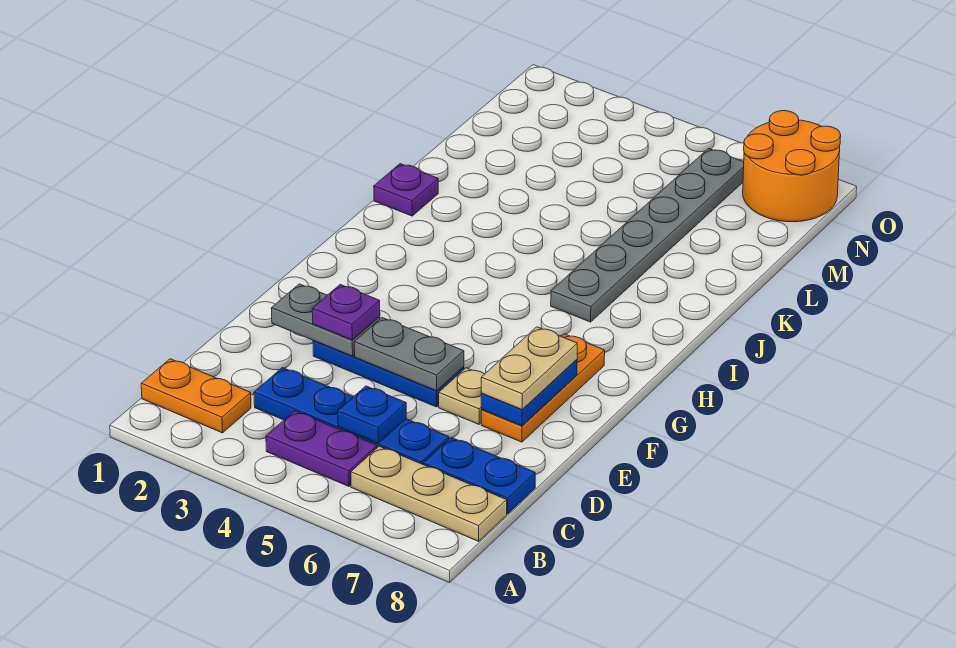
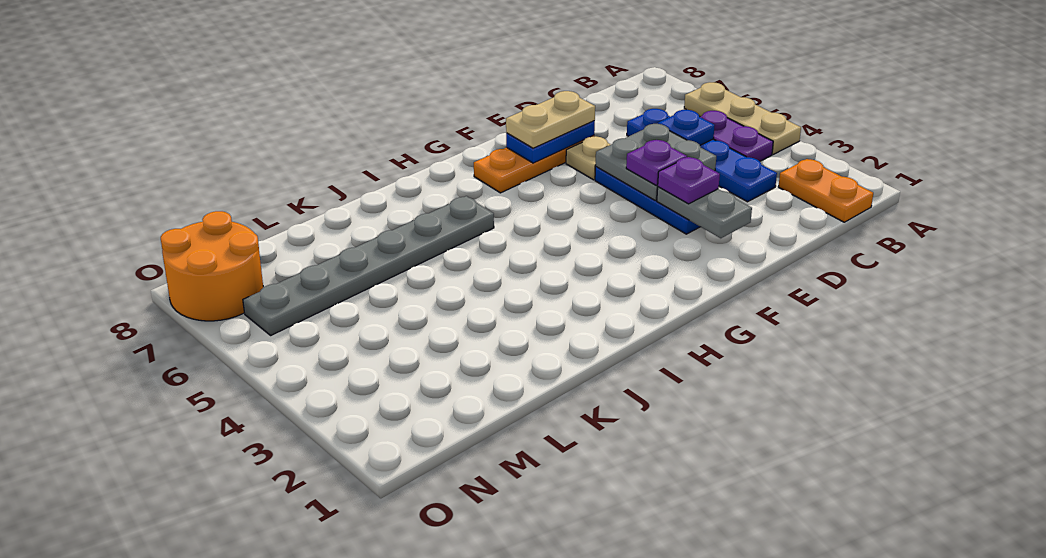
tan plate B6:B8 level 1 -> tan plate A4:A6 level 1
blue plate C7:C8 level 1 -> none
grey plate E4:E5 level 2 -> grey plate D4:E5 level 2
purple plate J1 level 1 -> purple plate E4 level 3

